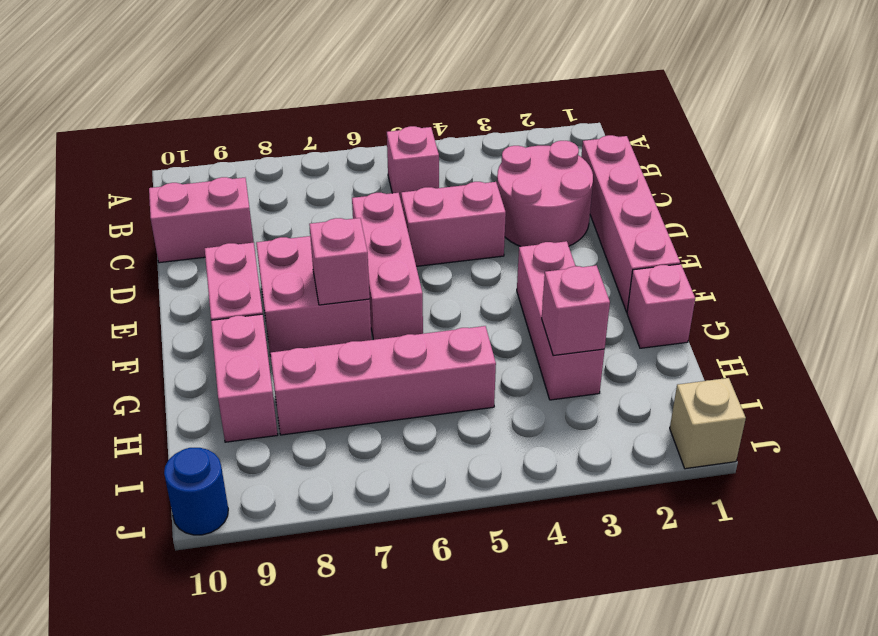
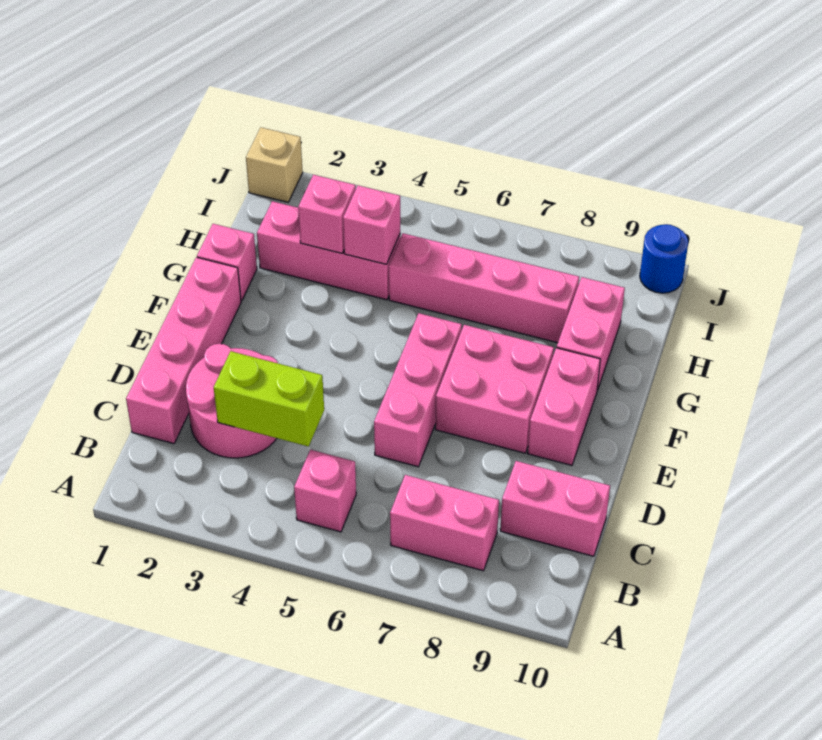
none -> lime brick C3:C4 level 2
pink brick D4:D5 level 1 -> pink brick B7:B8 level 1
pink brick F3:H3 level 1 -> pink brick H2:H4 level 1
pink brick F7 level 2 -> pink brick H4 level 2

